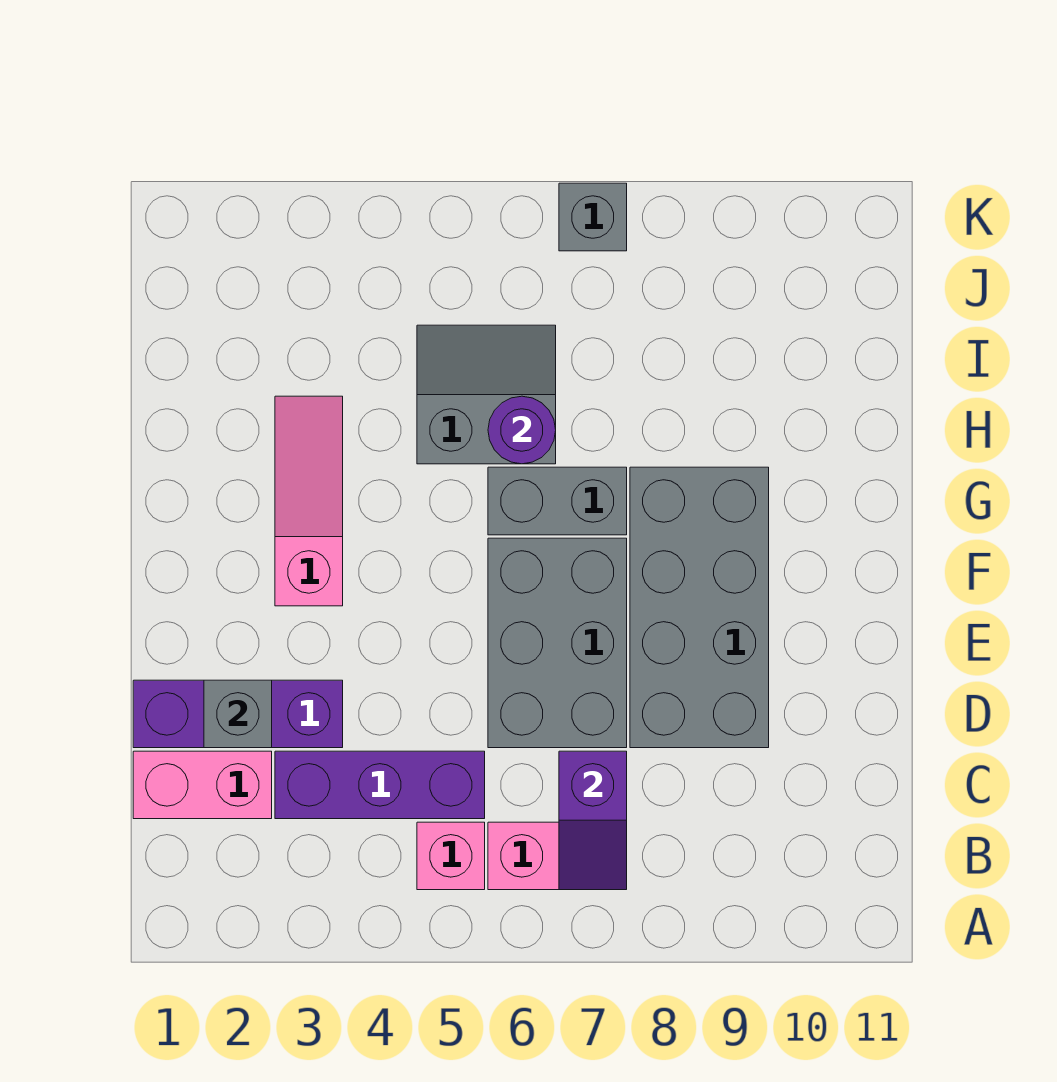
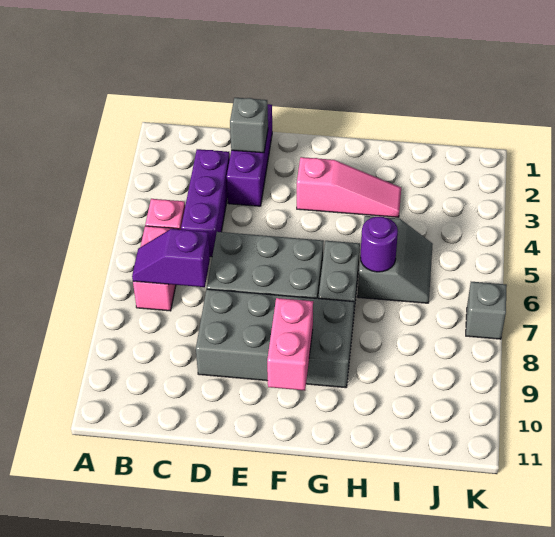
pink brick C1:C2 level 1 -> pink brick F9:F10 level 2

